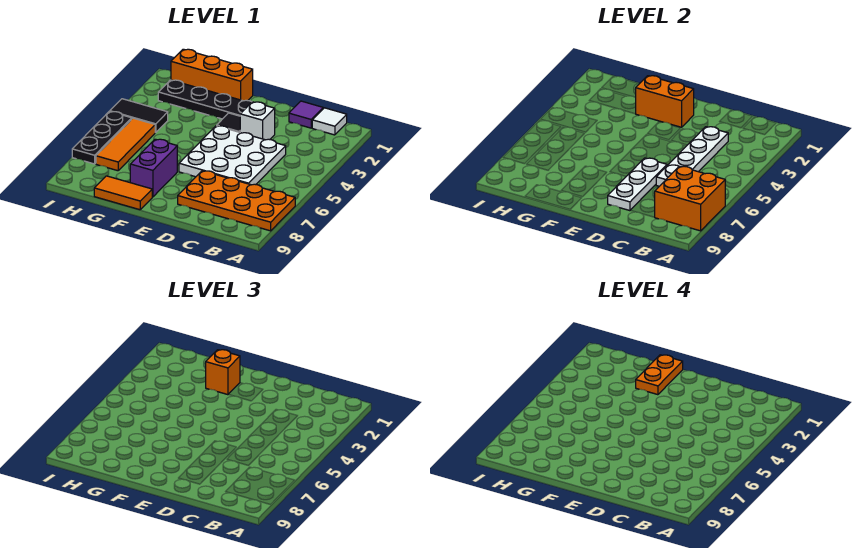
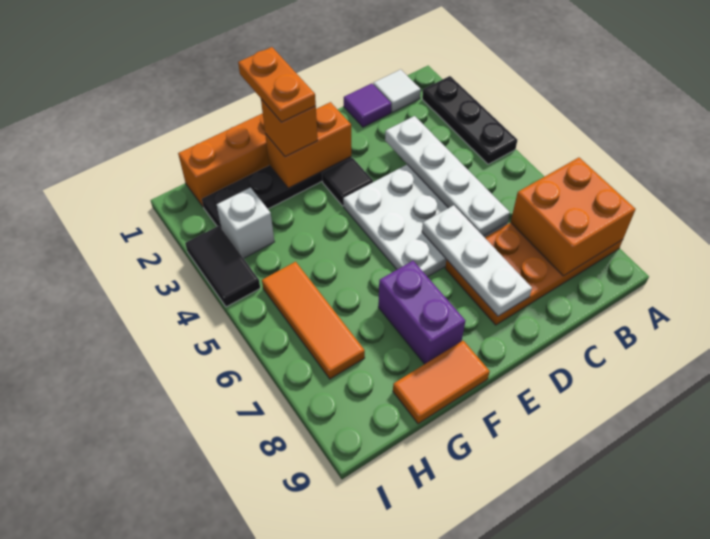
white brick D3 level 1 -> white brick H3 level 1
black tile H4:I4 level 1 -> black tile I3:I4 level 1
black plate I5:I7 level 1 -> black plate A2:A4 level 1

